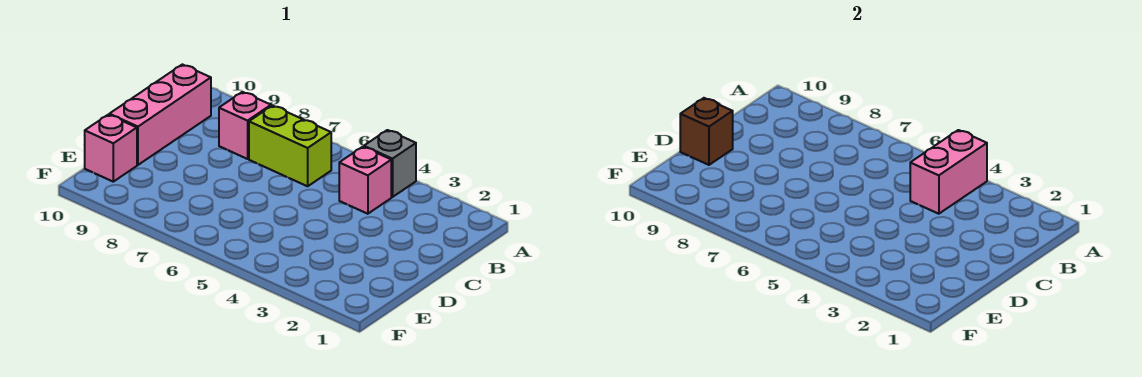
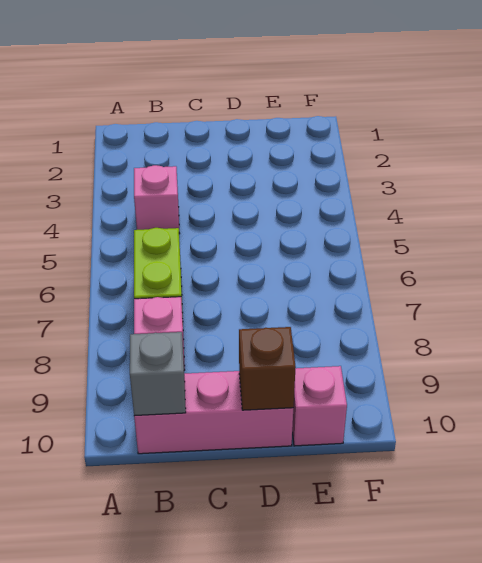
grey brick A4 level 1 -> grey brick B10 level 2
pink brick A4:B4 level 2 -> none

